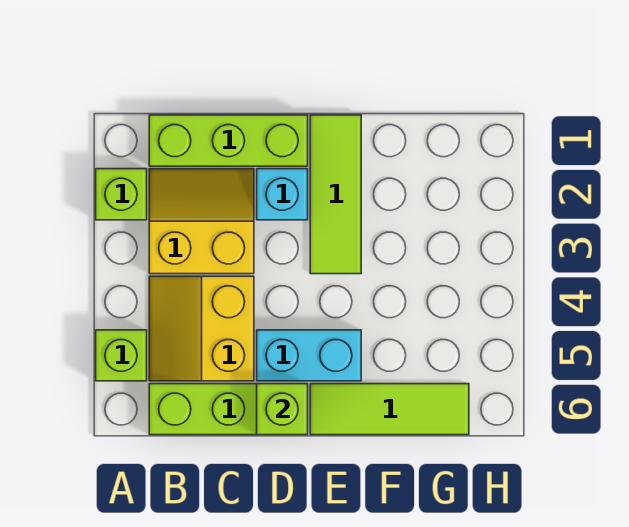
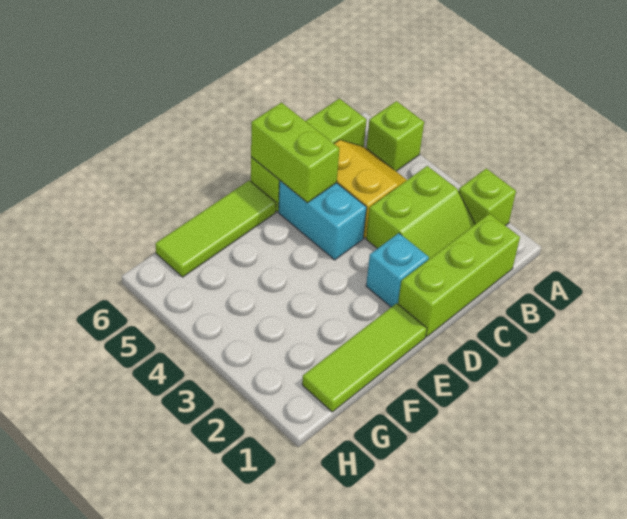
yellow slope B2:C3 level 1 top 3 -> lime slope B2:C3 level 1 top 3
cyan brick D5:E5 level 1 -> cyan brick D4:D5 level 1
lime brick D6 level 2 -> lime brick D5:D6 level 2
lime tile E1:E3 level 1 -> lime tile E1:G1 level 1

